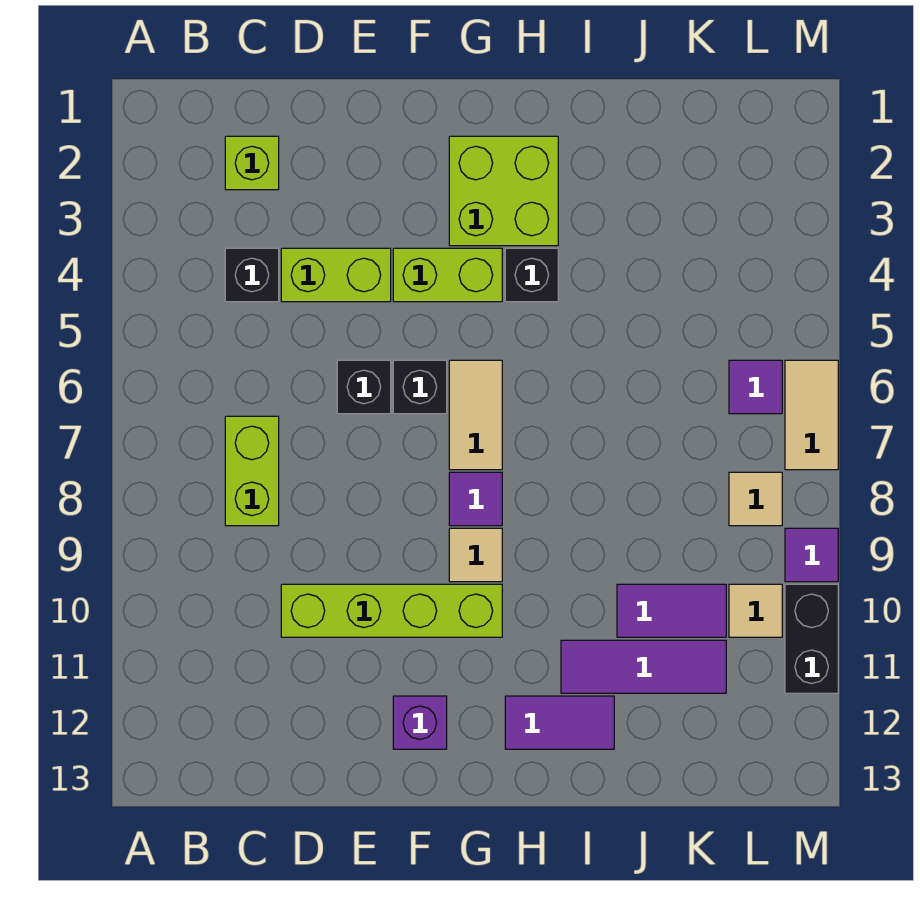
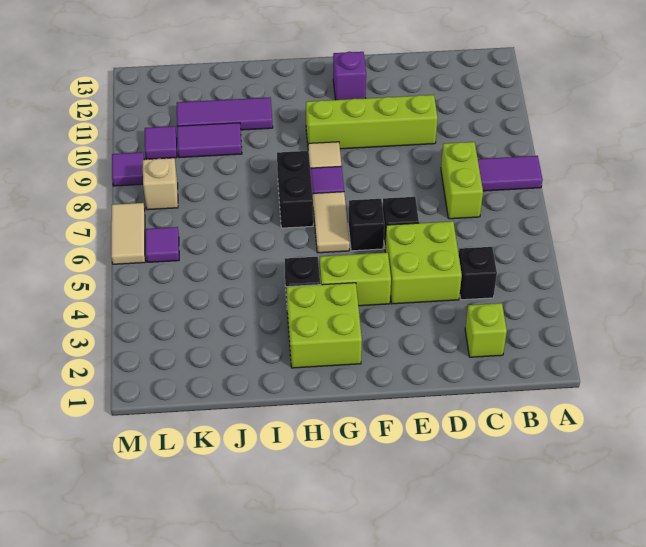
lime brick D4:E4 level 1 -> lime brick D4:E5 level 1
purple tile H12:I12 level 1 -> purple tile A8:B8 level 1
tan tile L8 level 1 -> tan brick L8 level 1
tan tile L10 level 1 -> purple tile L10 level 1
black brick M10:M11 level 1 -> black brick H7:H8 level 1

